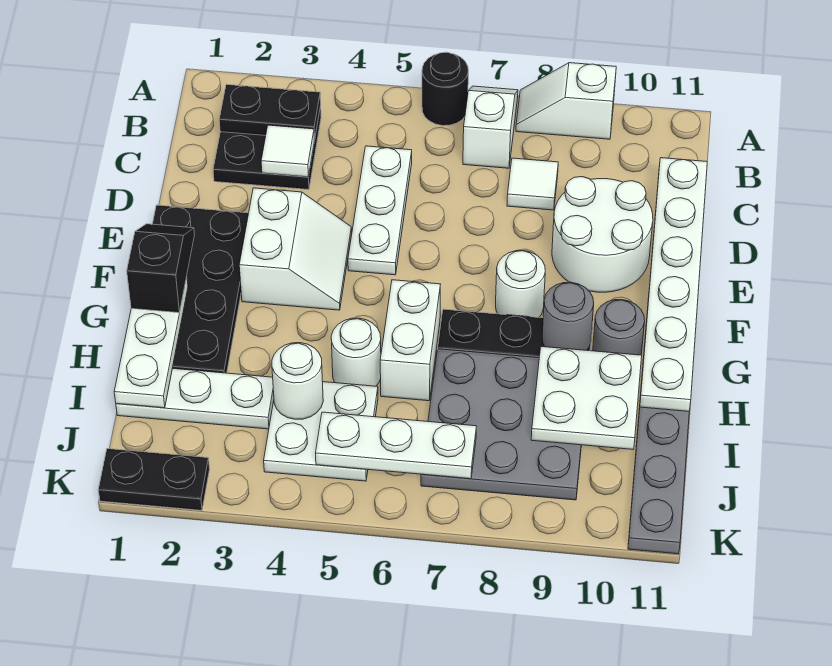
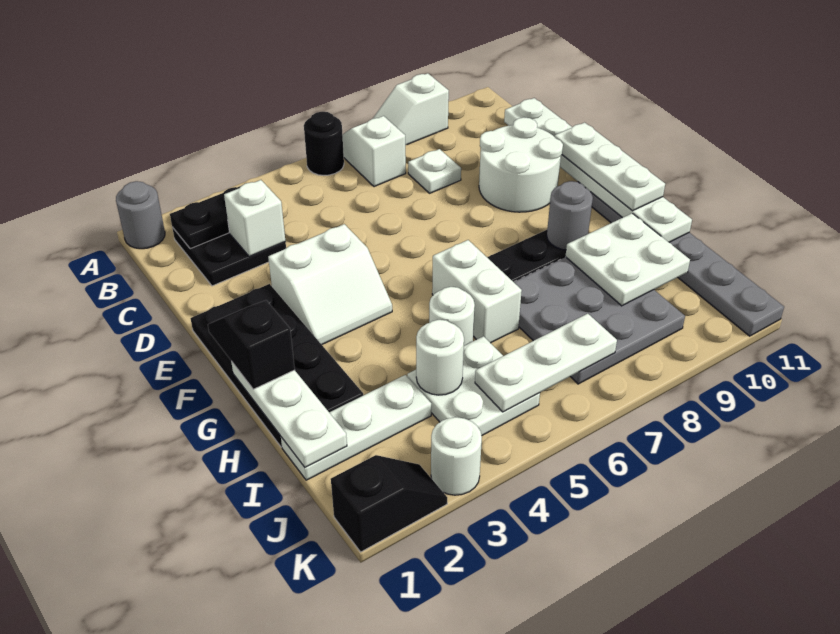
white tile C3 level 2 -> white brick C3 level 2
white plate C5:E5 level 1 -> white plate E11:G11 level 3
white tile C8 level 1 -> white plate C8 level 1
white slope E3:F4 level 1 top 3 -> white slope E3:F4 level 1 top E
white round brick F8 level 1 -> white round brick K3 level 1
grey round brick G10 level 1 -> grey round brick A1 level 1
black plate K1:K2 level 1 -> black slope K1:K2 level 1 top 1

